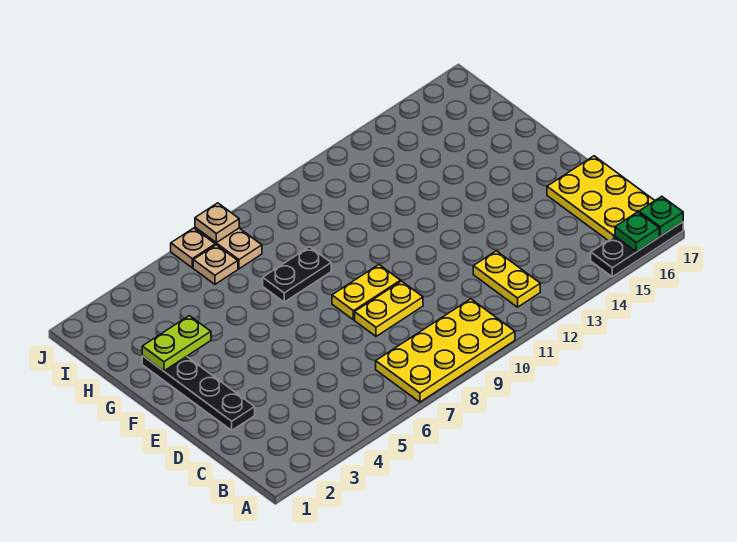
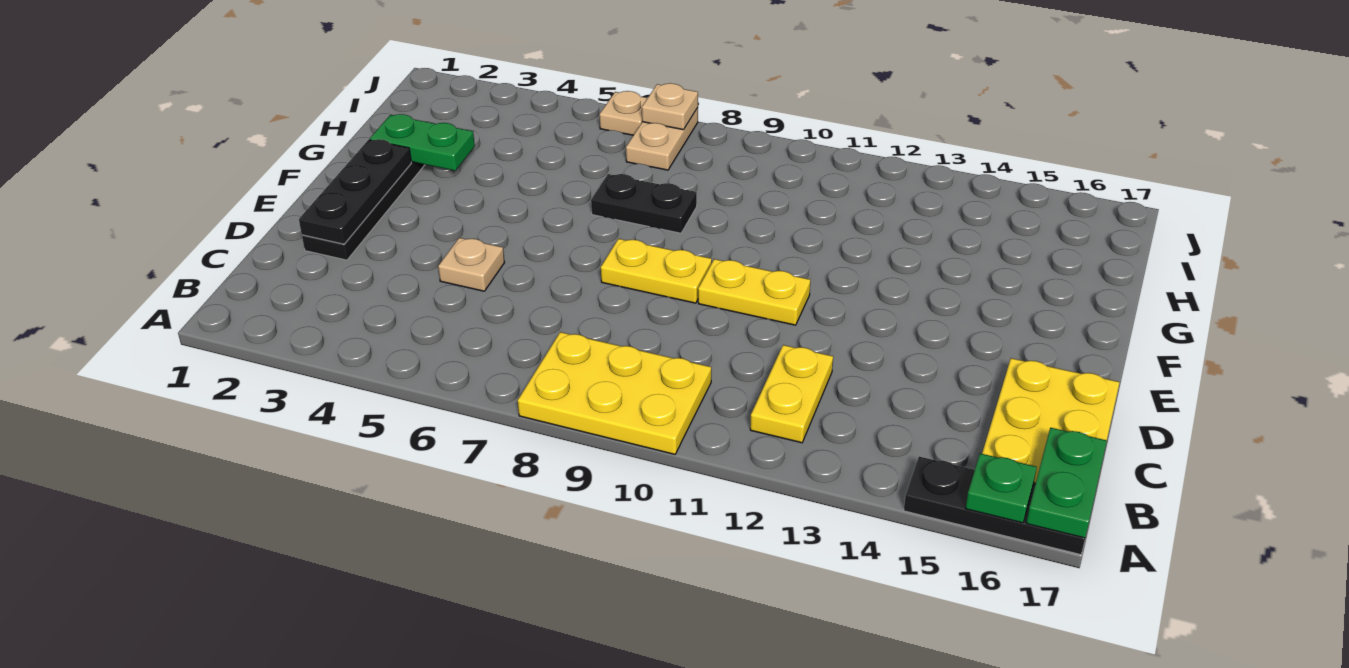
yellow plate A7:B10 level 1 -> yellow plate A8:B10 level 1
green plate A17 level 2 -> green plate A17:B17 level 2
none -> black plate D2:F2 level 2
yellow plate D8:D9 level 1 -> yellow plate E10:E11 level 1
lime plate G2:G3 level 2 -> green plate G2:G3 level 2
tan plate I6 level 1 -> tan plate D5 level 1

